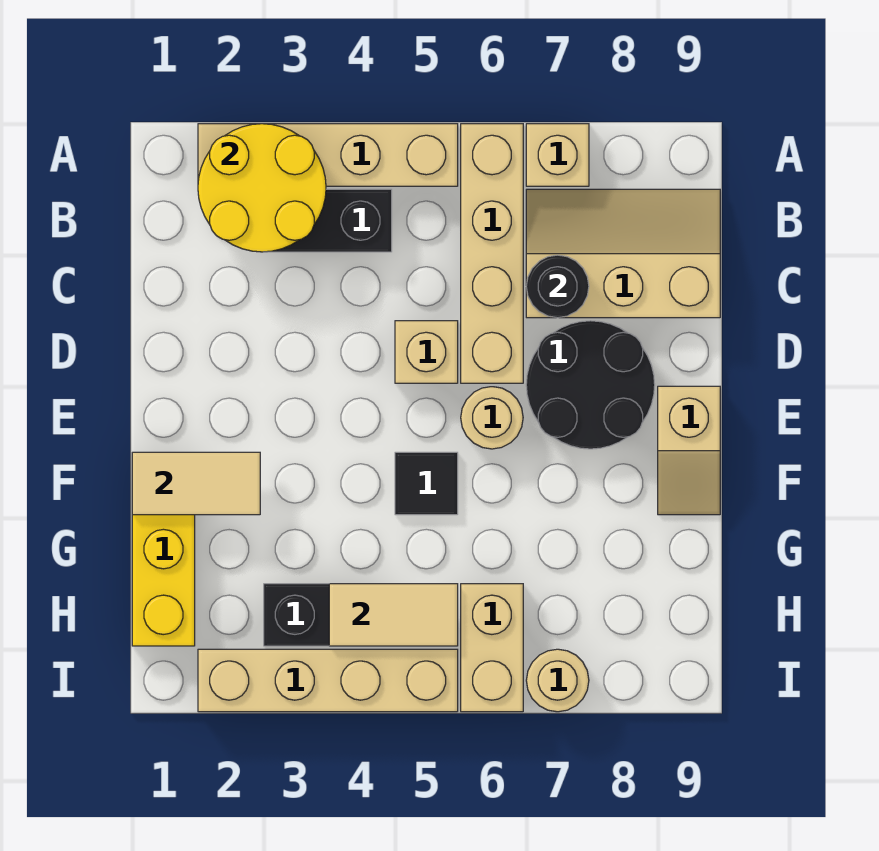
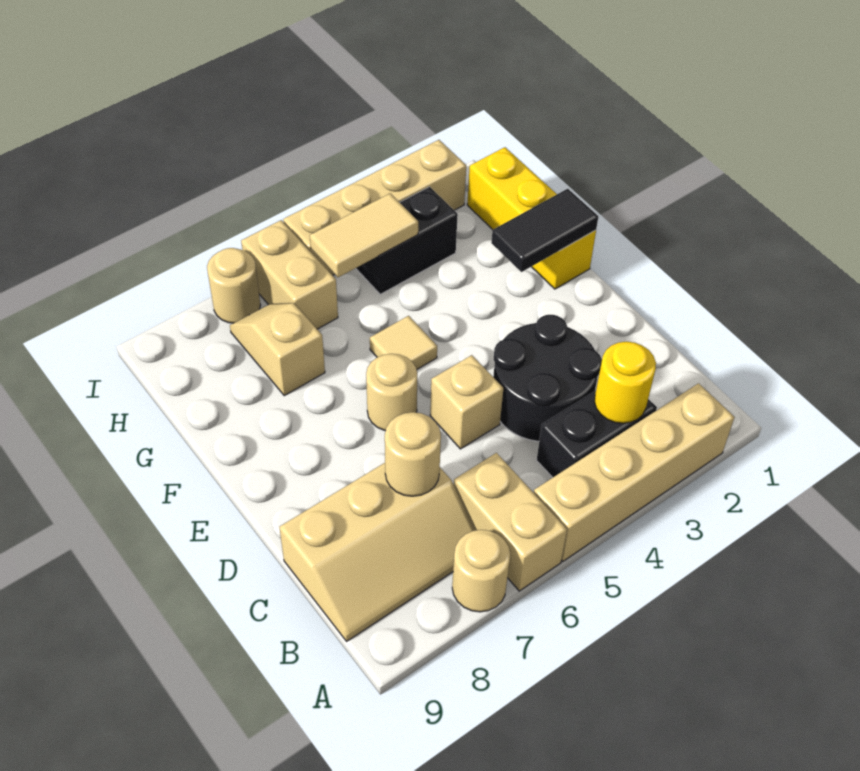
yellow round brick A2:B3 level 2 -> yellow round brick B3 level 2
tan brick A6:D6 level 1 -> tan brick A6:B6 level 1
tan brick A7 level 1 -> tan round brick A7 level 1
black round brick C7 level 2 -> tan round brick C7 level 2
black round brick D7:E8 level 1 -> black round brick C3:D4 level 1
tan slope E9:F9 level 1 top E -> tan slope G7:H7 level 1 top G
tan tile F1:F2 level 2 -> black tile F1:F2 level 2
black tile F5 level 1 -> tan tile F5 level 1

